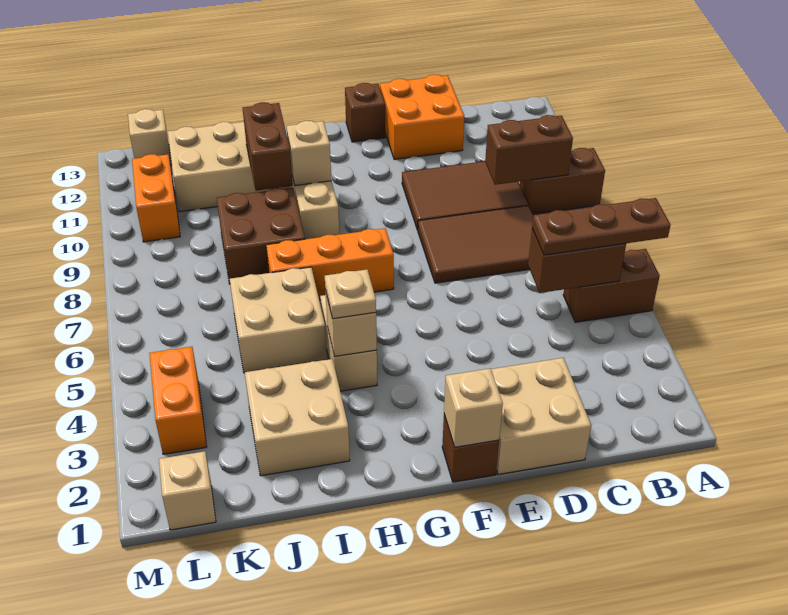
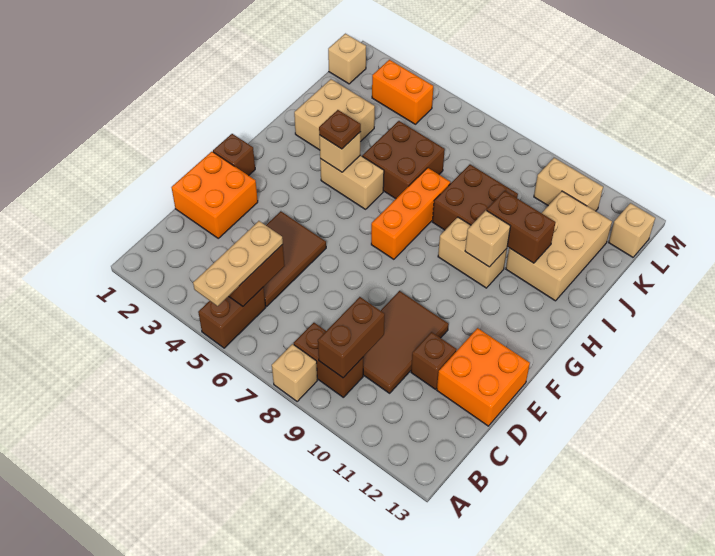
brown plate A5:C5 level 3 -> tan plate A5:C5 level 3
brown brick A9:B9 level 1 -> brown brick B8:B9 level 1
brown tile C7:E8 level 1 -> brown tile C4:E5 level 1
tan brick D1:E2 level 1 -> orange brick D1:E2 level 1
tan brick F1 level 2 -> tan brick A8 level 1
brown brick F13 level 1 -> brown brick D11 level 1
tan plate H4 level 3 -> brown plate H4 level 3
tan brick I5:J6 level 1 -> brown brick I5:J6 level 1
orange brick L10:L11 level 1 -> tan brick L10:L11 level 1

